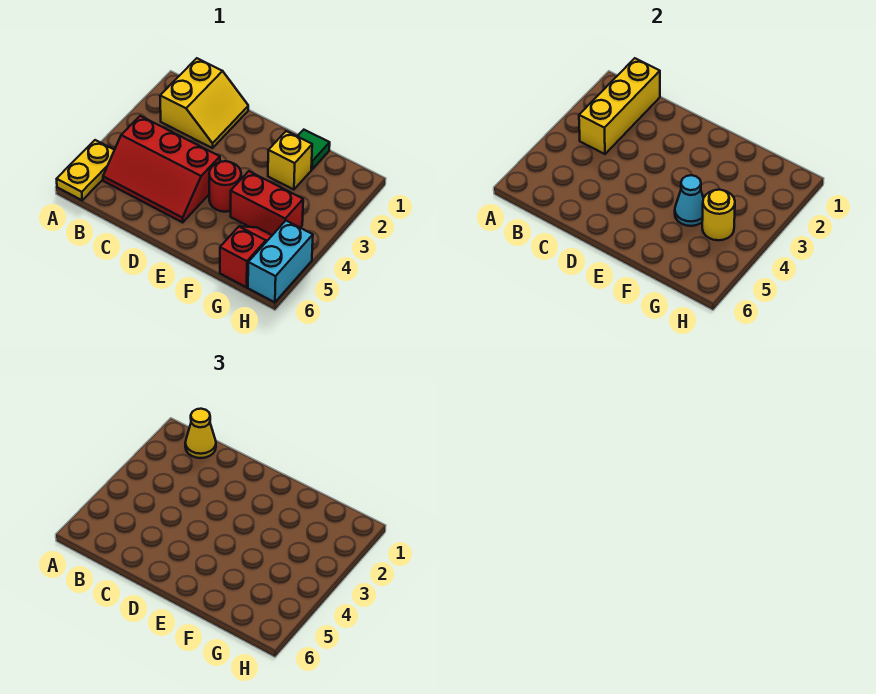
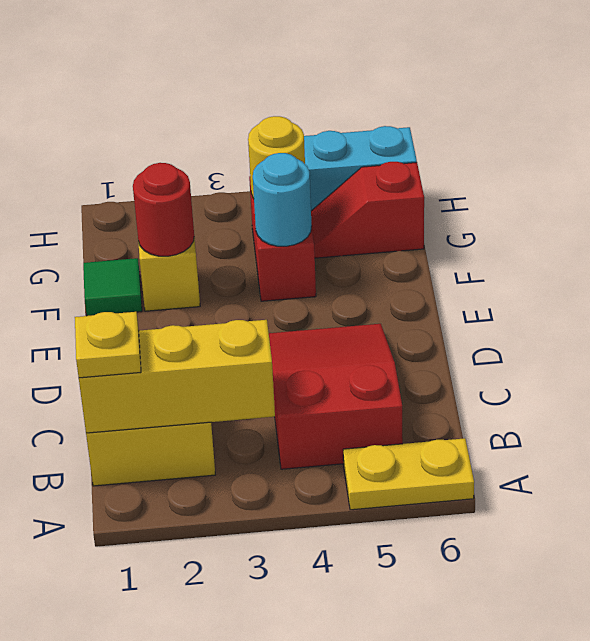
yellow cone B1 level 3 -> yellow plate B1 level 3
red slope B4:D5 level 1 top 4 -> red slope B4:D5 level 1 top B
red round brick E4 level 1 -> red round brick F2 level 2
cyan cone F4 level 2 -> cyan round brick F4 level 2

